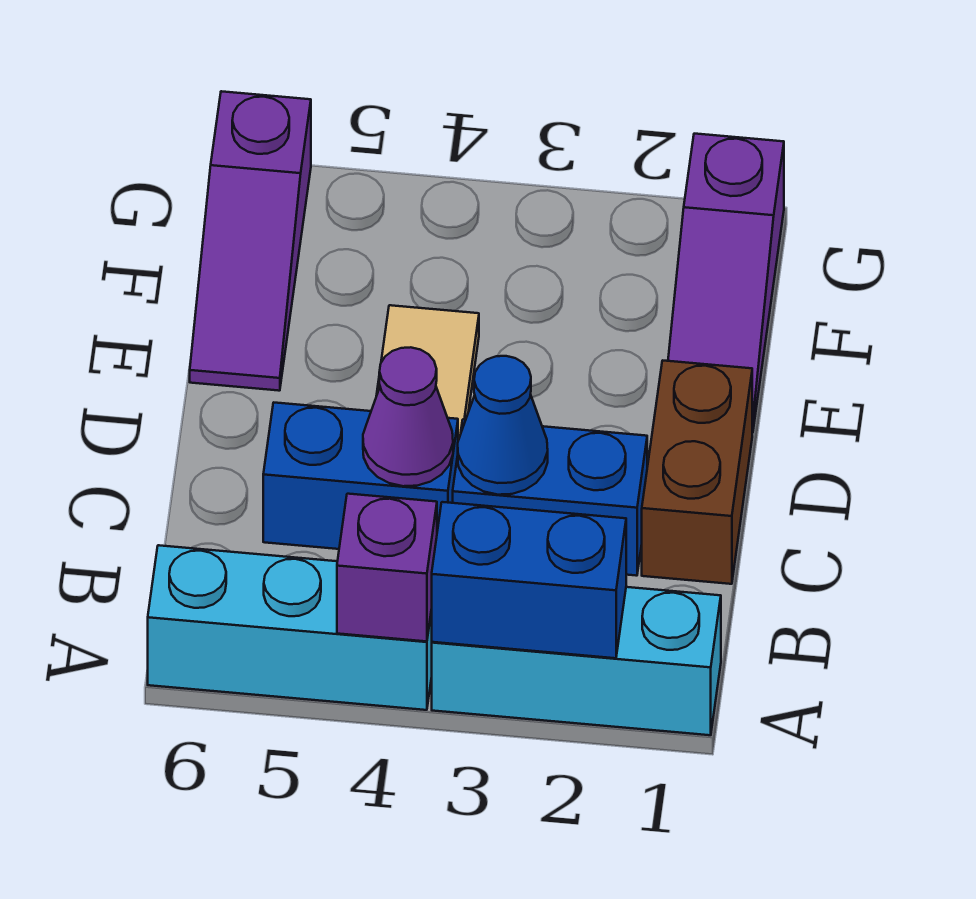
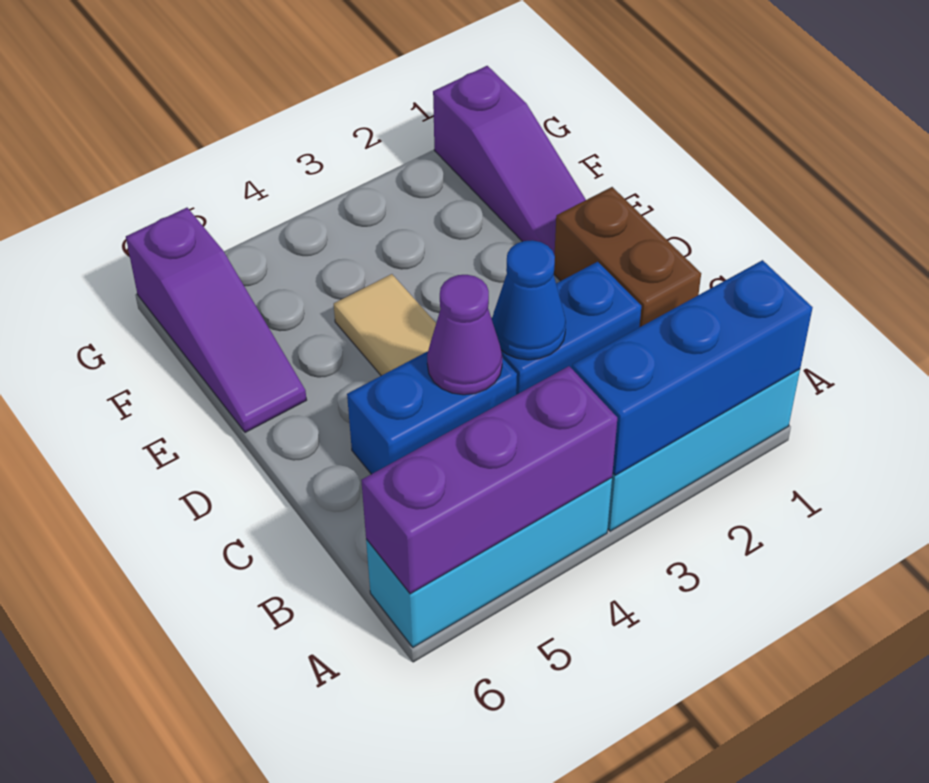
blue brick A2:A3 level 2 -> blue brick A1:A3 level 2
purple brick A4 level 2 -> purple brick A4:A6 level 2

